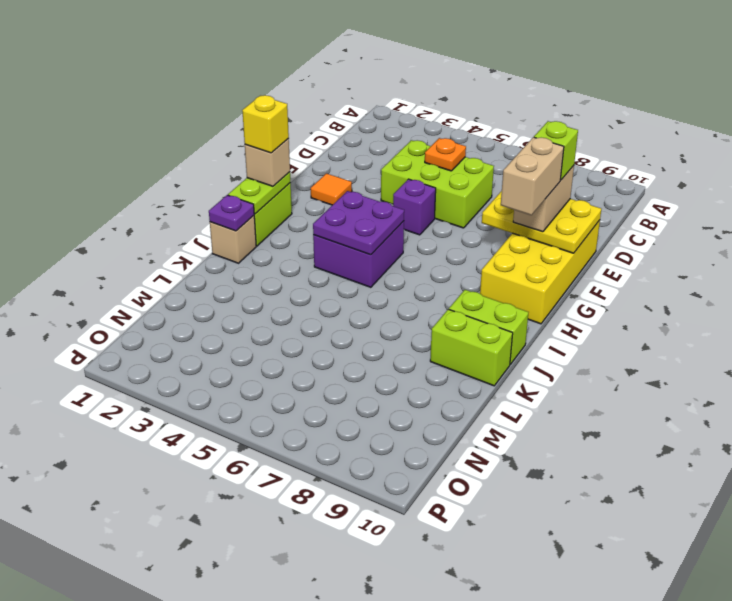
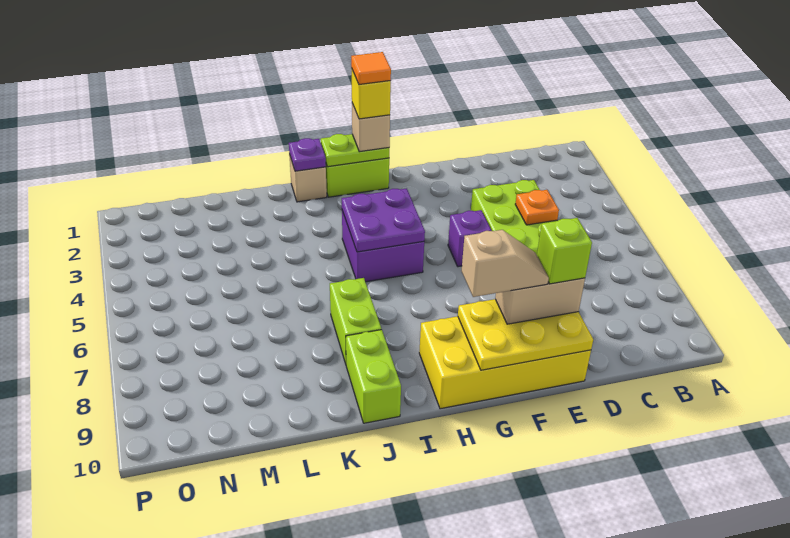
yellow plate E8:F10 level 2 -> yellow plate E9:G10 level 2
orange tile F2 level 1 -> orange tile H1 level 5
tan brick F9:G9 level 4 -> tan slope F9:G9 level 4 top G
lime brick K9:K10 level 1 -> lime brick J7:J8 level 1

